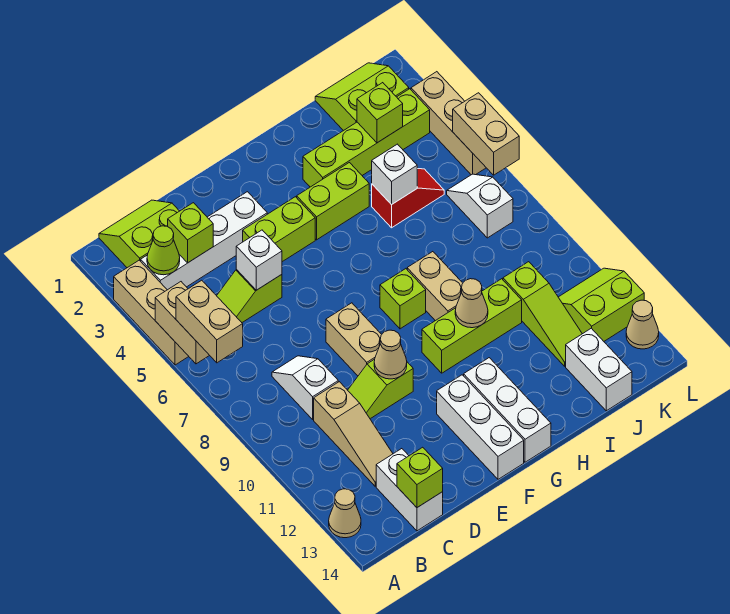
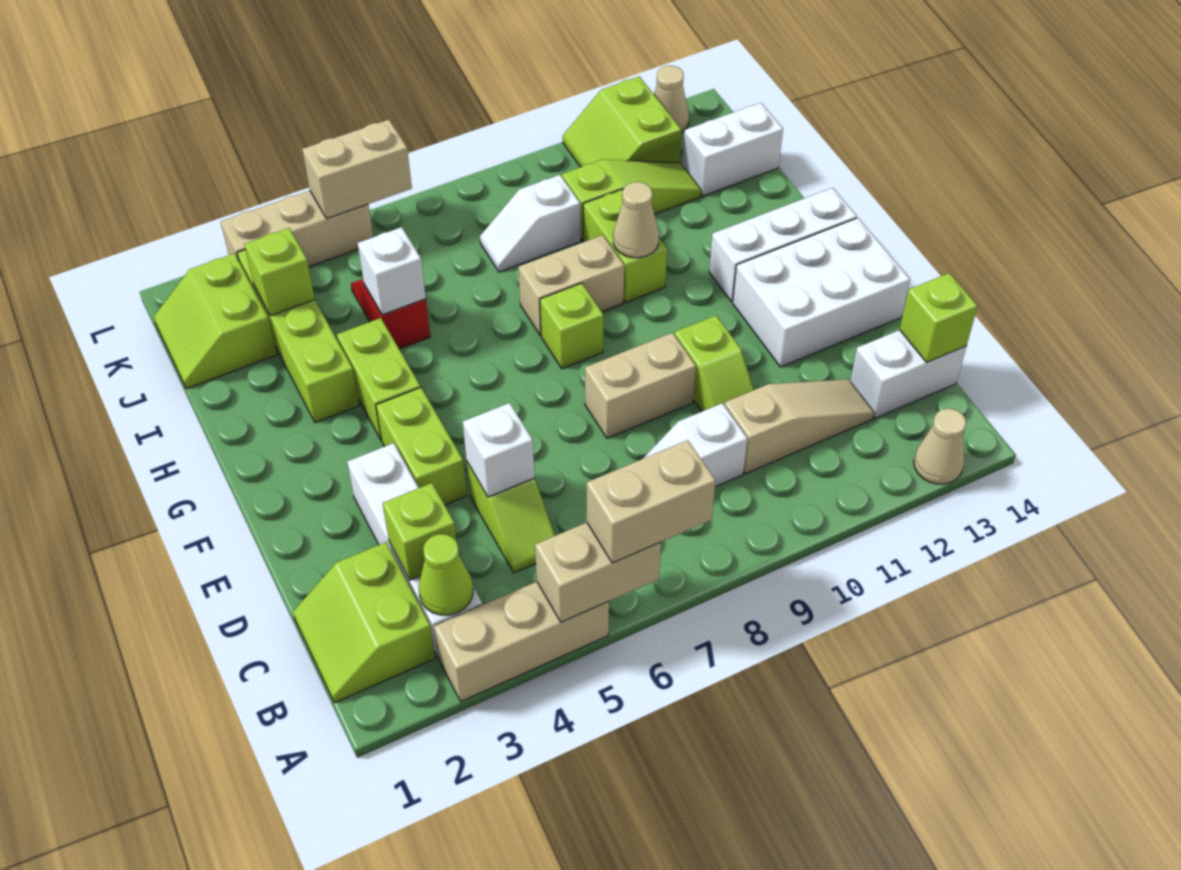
tan cone E10 level 2 -> none
white brick F12:F14 level 1 -> white brick E12:F14 level 1
lime brick G10:I10 level 1 -> lime brick H10:I10 level 1
white slope K6:K7 level 1 top 7 -> white slope J8:J9 level 1 top 9

